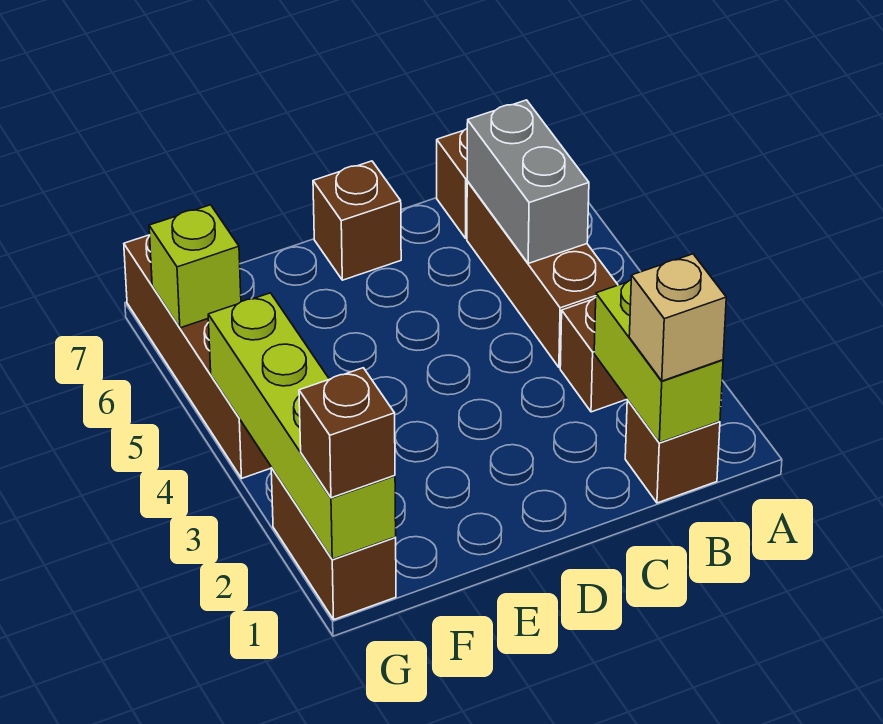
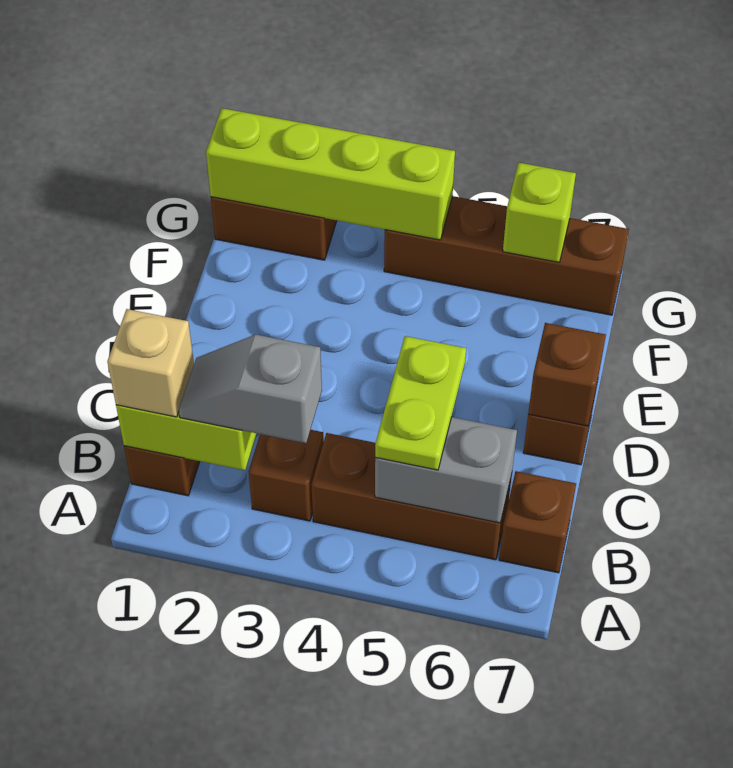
none -> grey slope B2:B3 level 3 top 3
none -> lime plate B5:C5 level 3
brown brick G1 level 3 -> brown brick D7 level 2

